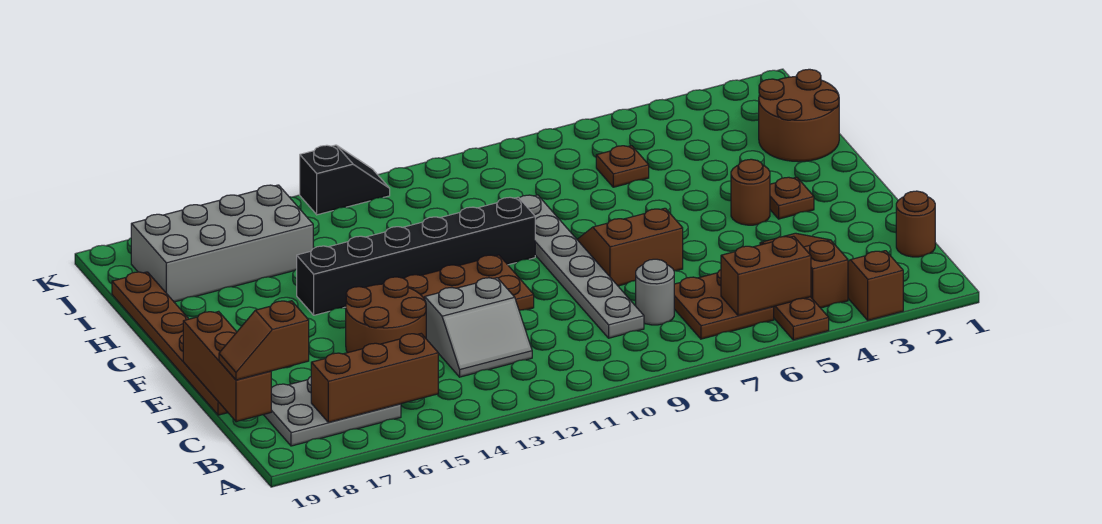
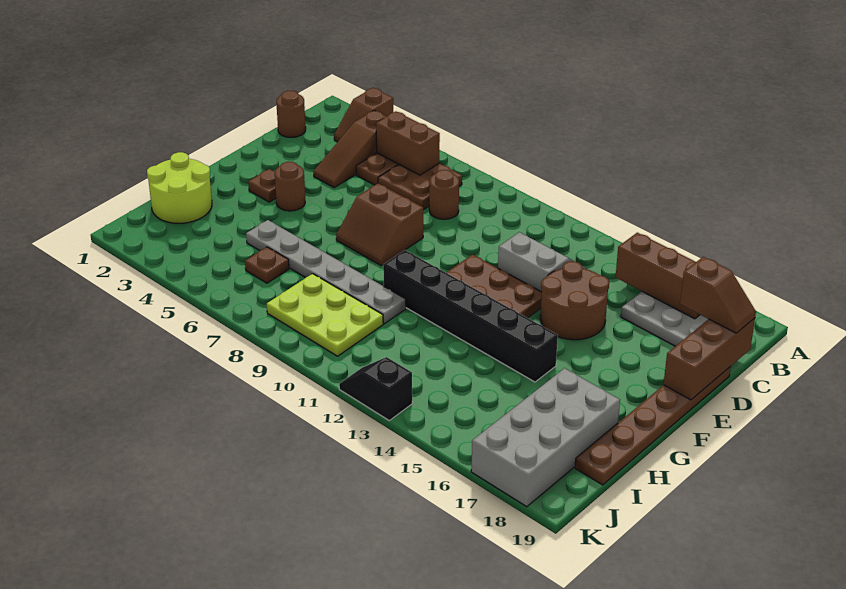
grey round brick C8 level 1 -> brown round brick C8 level 1
grey plate C9:H9 level 1 -> grey plate H5:H10 level 1
brown round brick H1:I2 level 1 -> lime round brick H1:I2 level 1
none -> lime plate I8:J10 level 1
grey brick I15:J18 level 1 -> grey brick H17:K18 level 1

